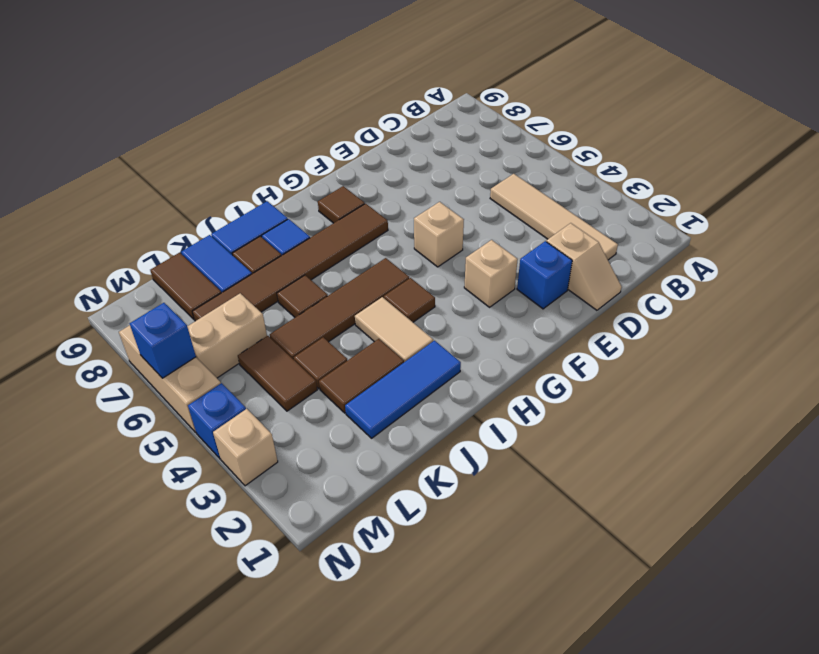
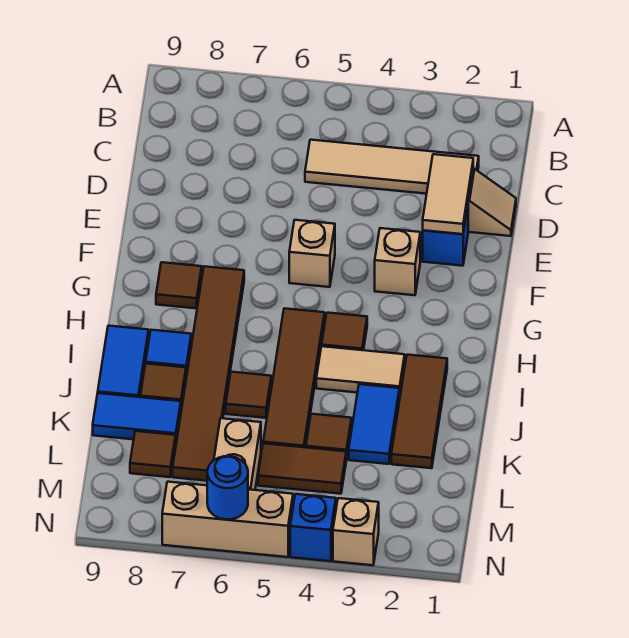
none -> tan tile D2:E2 level 2
blue tile I2:K2 level 1 -> brown tile I2:K2 level 1
brown tile J3:K3 level 1 -> blue tile J3:K3 level 1
brown tile L8:L9 level 1 -> brown tile L8 level 1
blue brick N6 level 2 -> blue round brick N6 level 2

